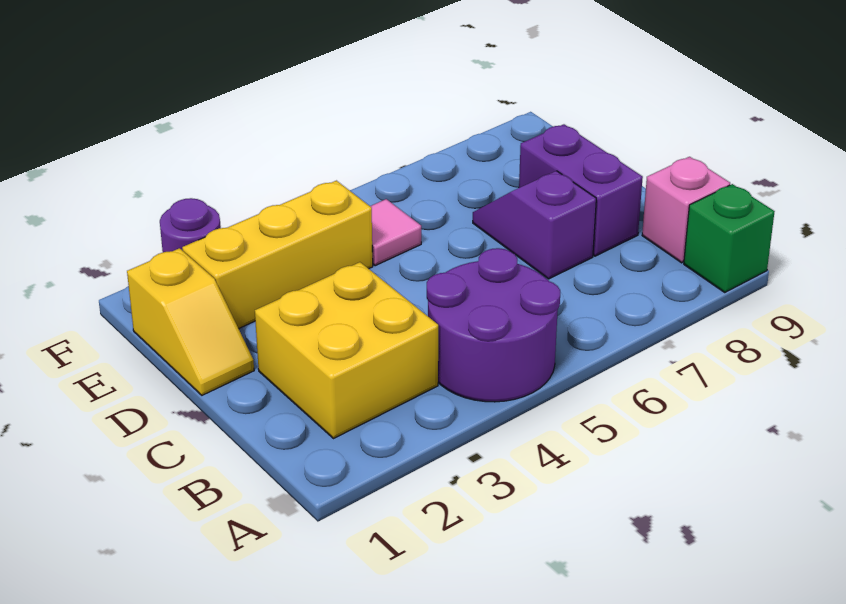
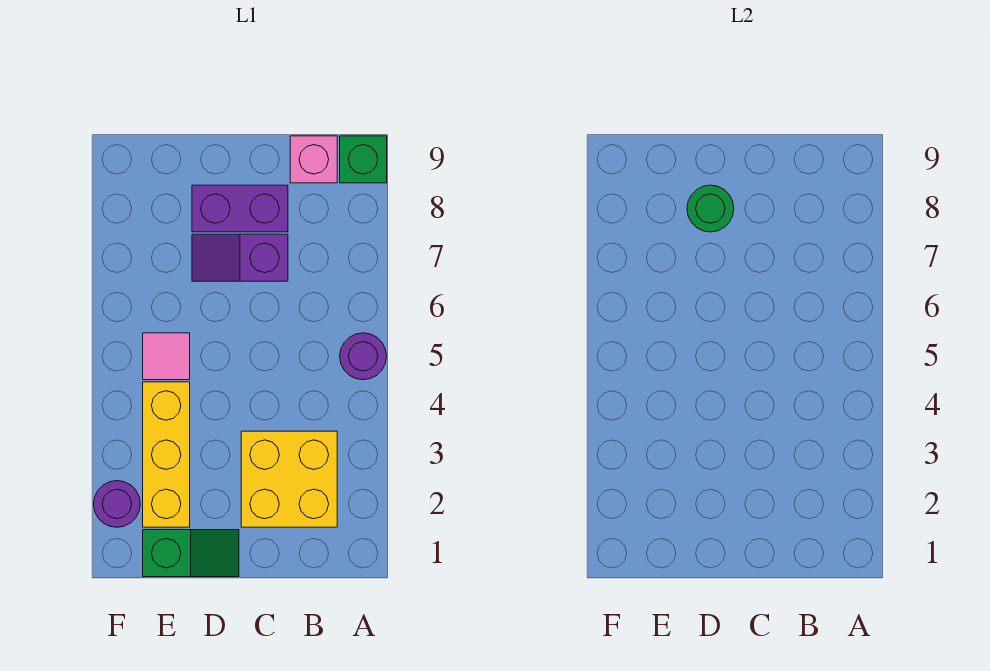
purple round brick A4:B5 level 1 -> purple round brick A5 level 1
yellow slope D1:E1 level 1 top E -> green slope D1:E1 level 1 top E
none -> green round brick D8 level 2

